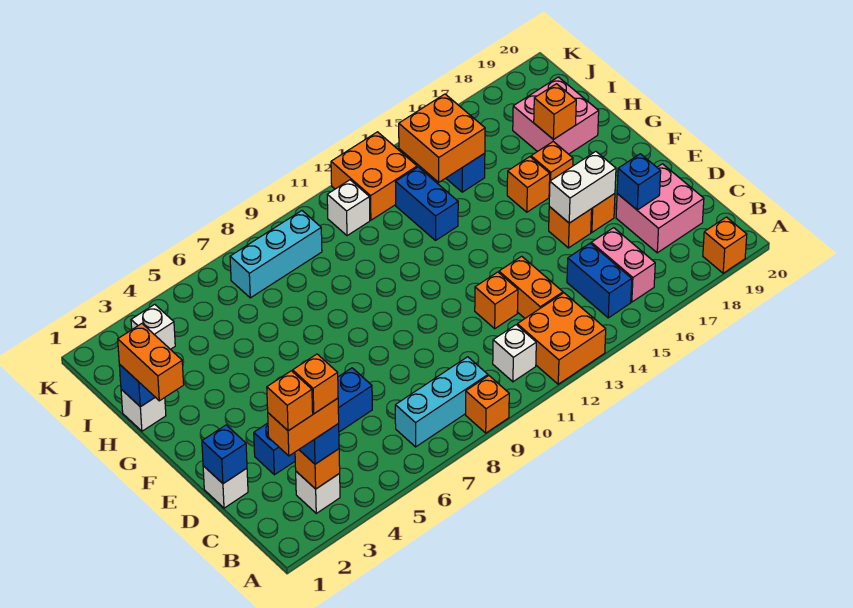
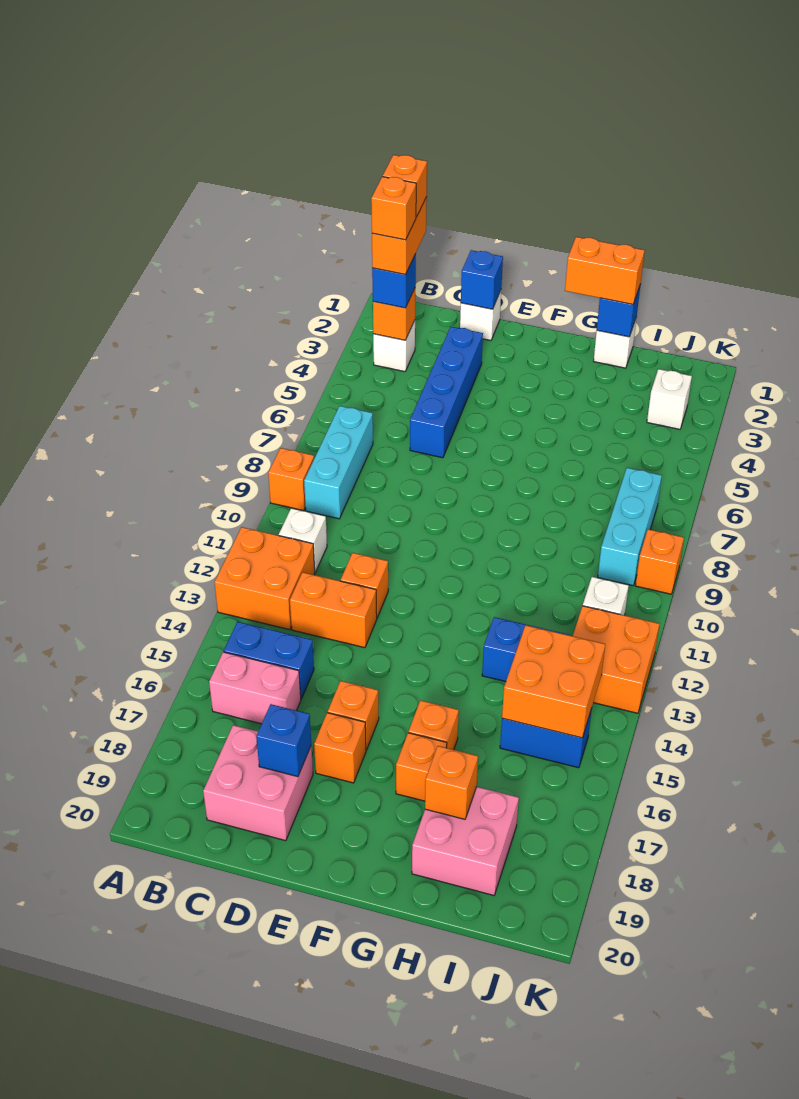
orange brick A19 level 1 -> orange brick K9 level 1
white brick E16:E17 level 2 -> none

